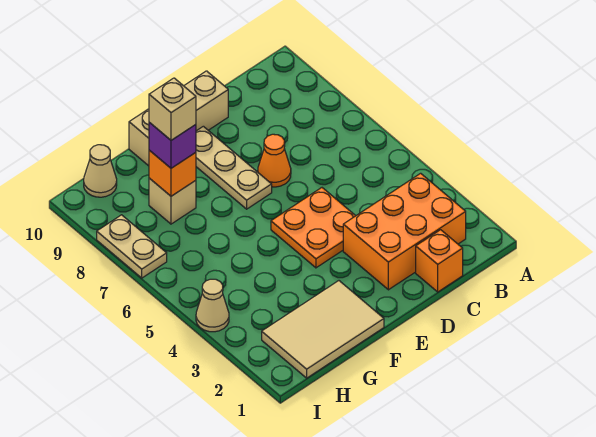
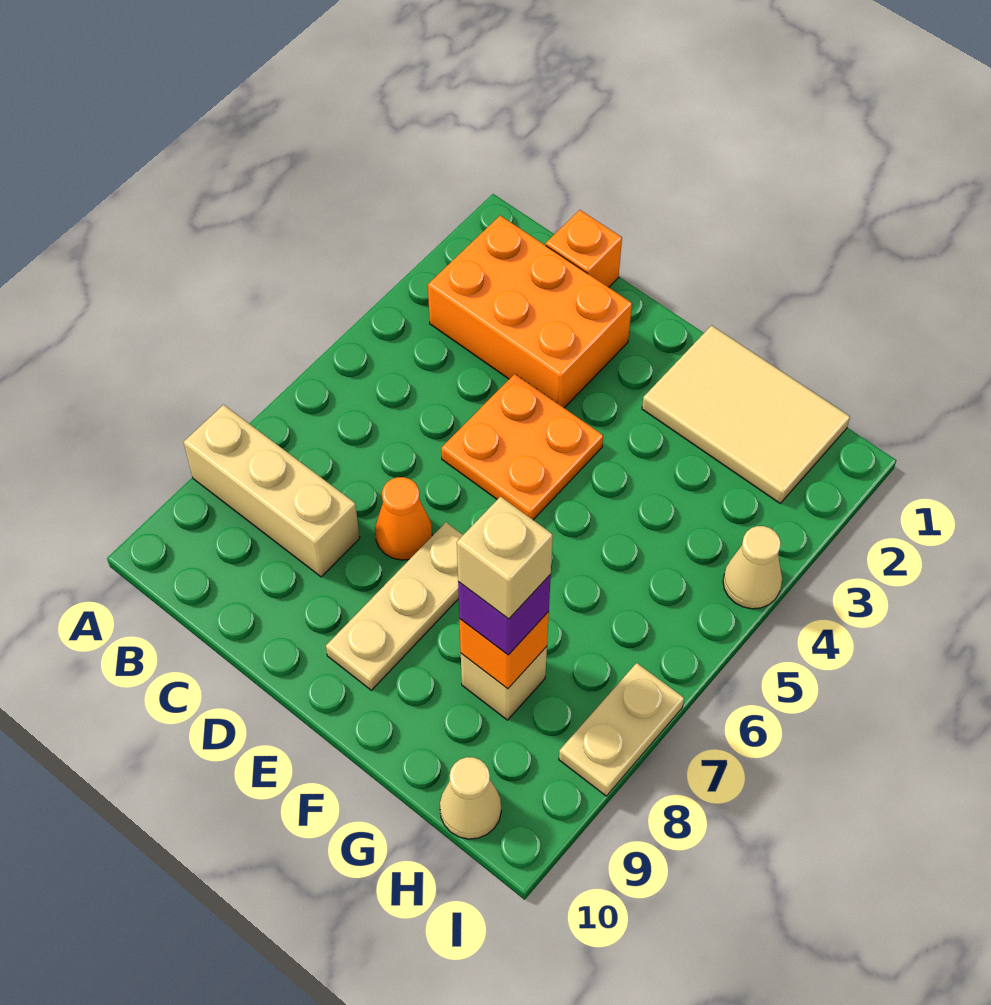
tan brick D10:F10 level 1 -> tan brick A8:C8 level 1

